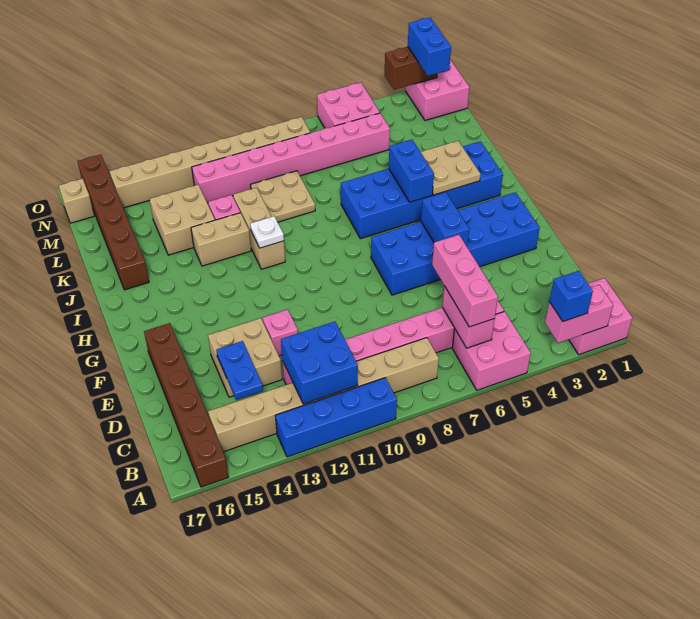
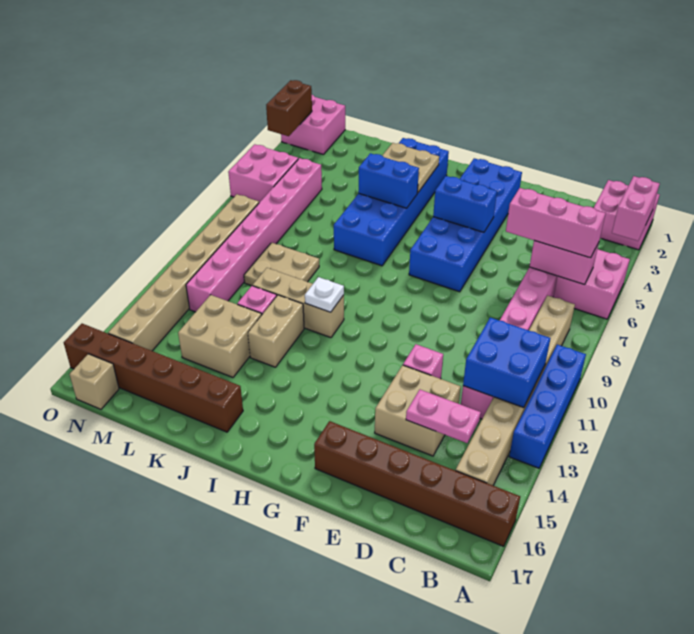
blue brick A3 level 3 -> none
blue plate C14:D14 level 2 -> pink plate C14:D14 level 2
blue brick N2:O2 level 3 -> none

